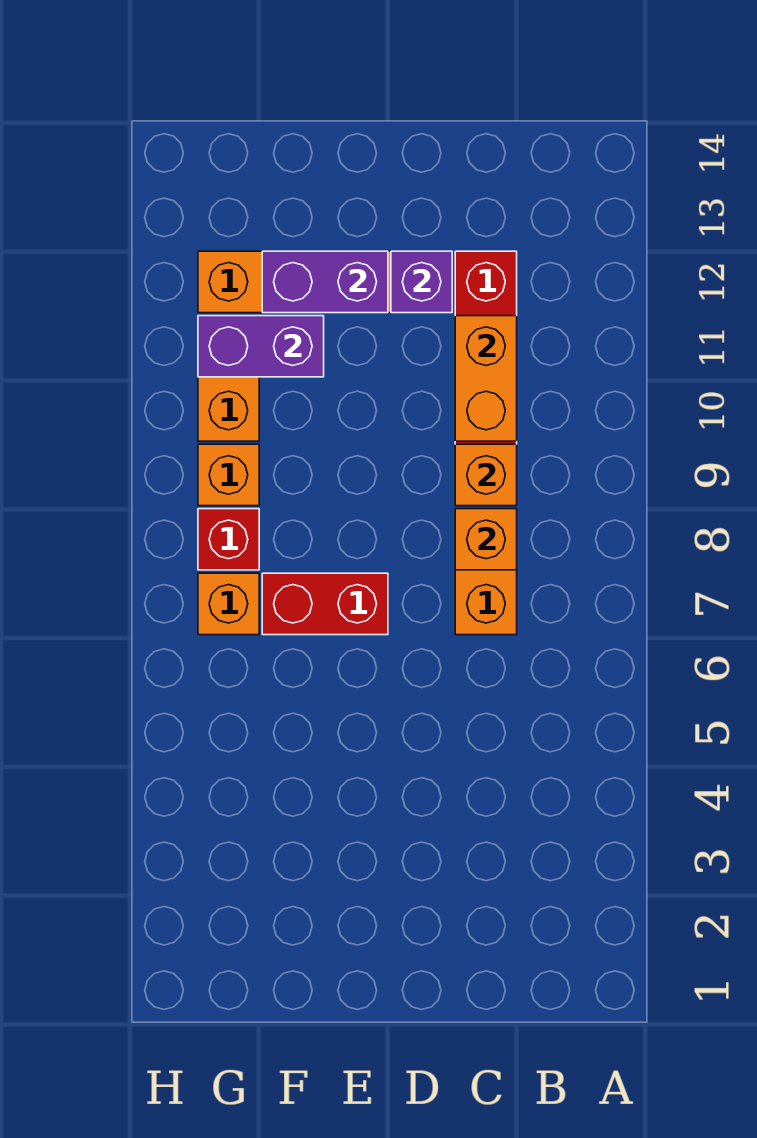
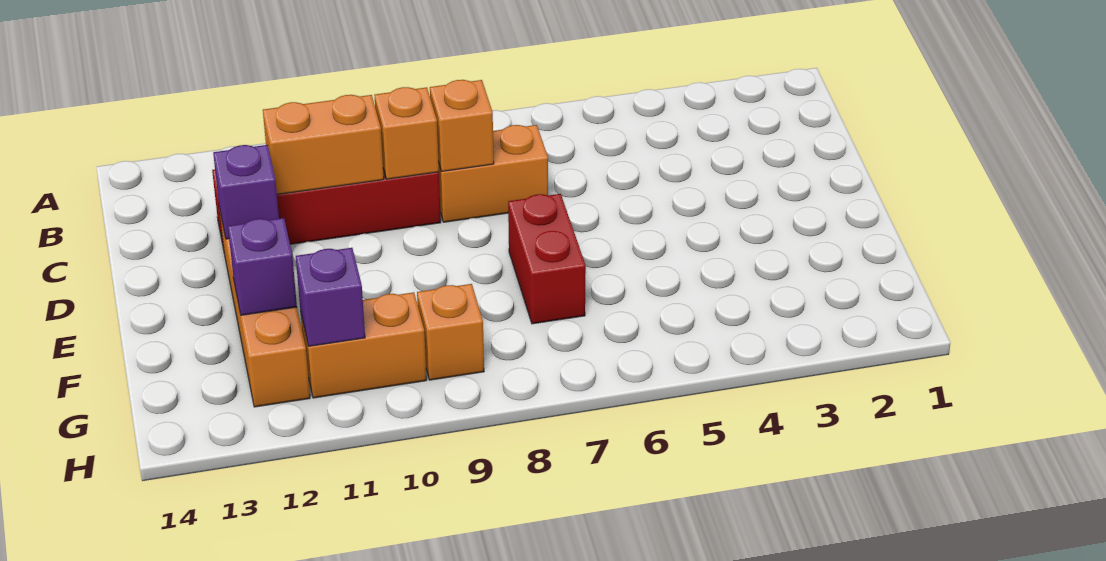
purple brick E12:F12 level 2 -> purple brick F12 level 2
purple brick F11:G11 level 2 -> purple brick G11 level 2
orange brick G7 level 1 -> none
red brick G8 level 1 -> none

